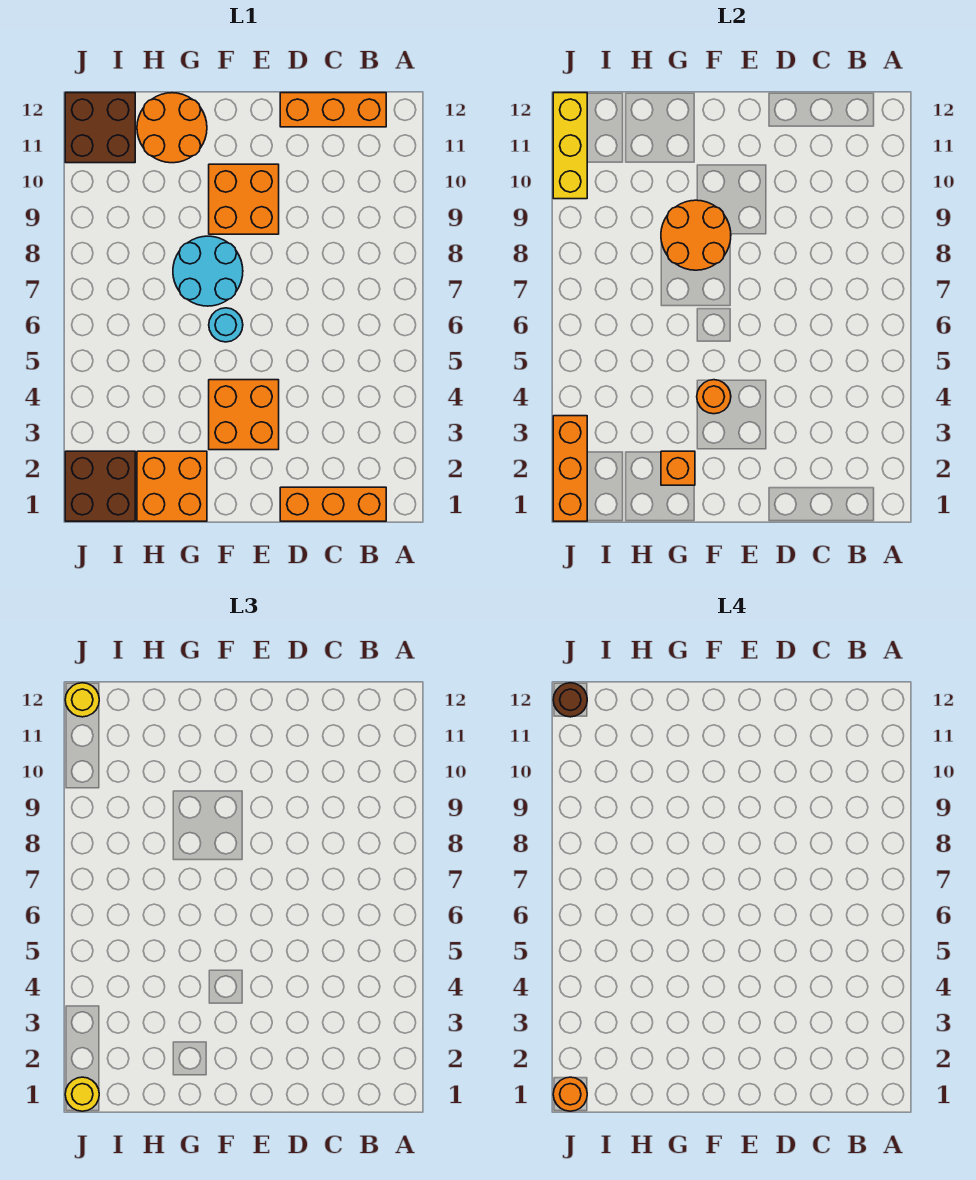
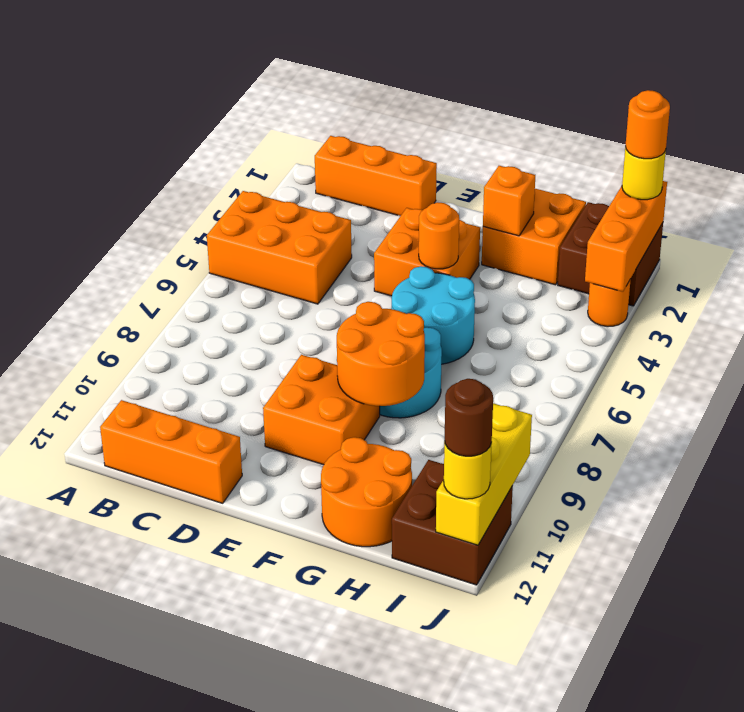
none -> orange brick A4:C5 level 1
cyan round brick F6 level 1 -> cyan round brick F5:G6 level 1
none -> orange round brick J3 level 1

